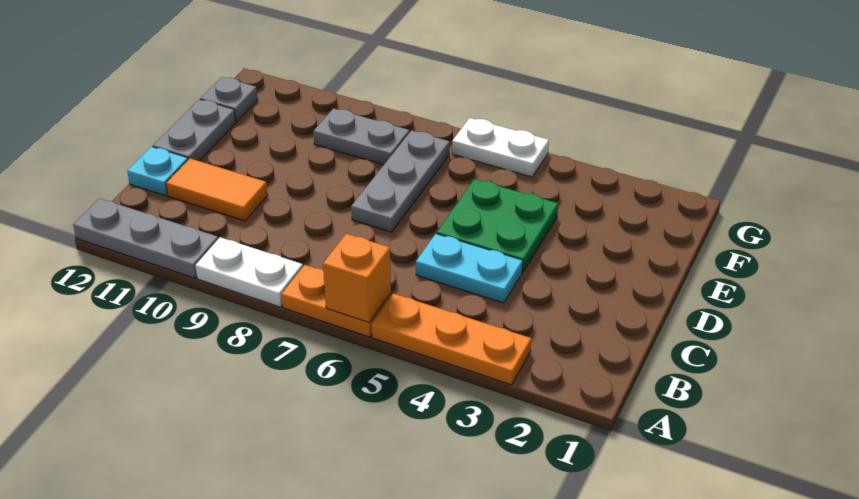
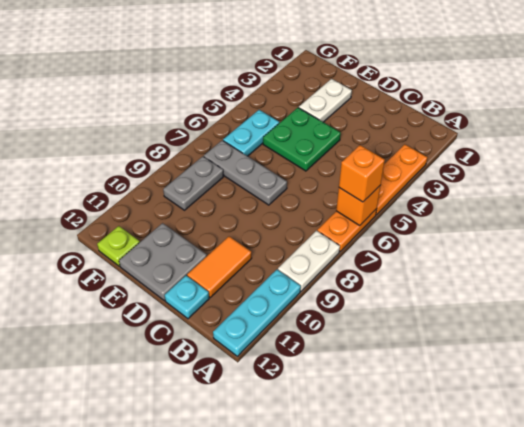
none -> orange brick A6 level 3
grey plate A10:A12 level 1 -> cyan plate A10:A12 level 1
cyan plate C4:C5 level 1 -> cyan plate F5:F6 level 1
grey plate D12:E12 level 1 -> grey plate D11:E12 level 1
grey plate F12 level 1 -> lime plate F12 level 1
white plate G5:G6 level 1 -> white plate E2:E3 level 1

